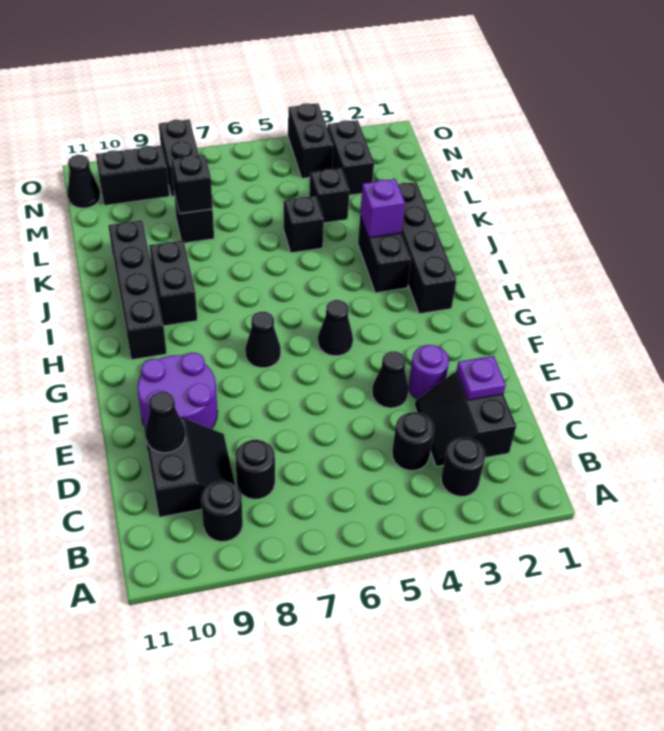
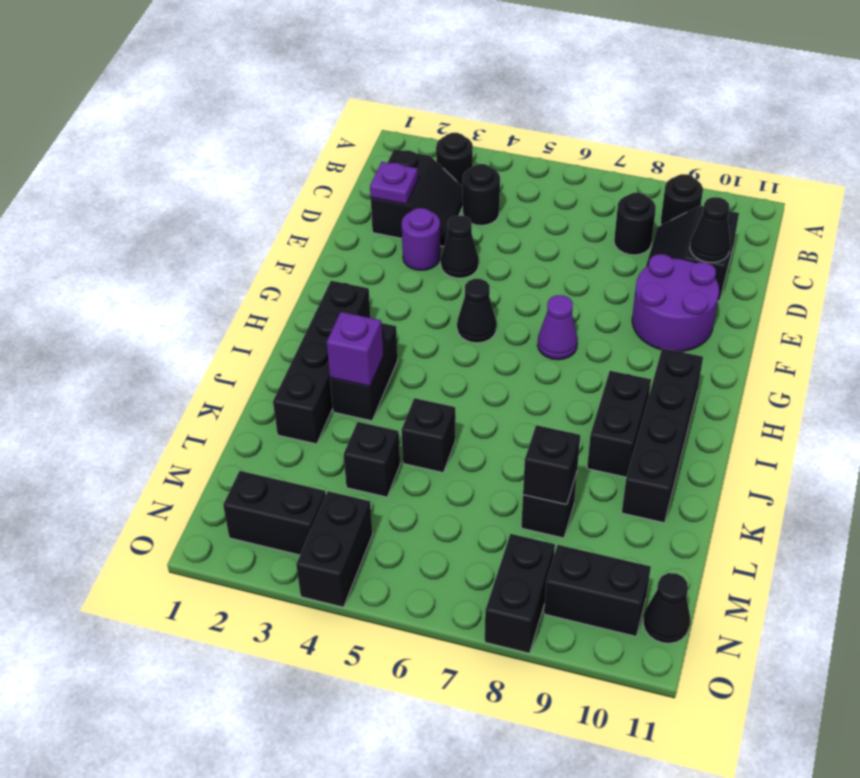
black cone G7 level 1 -> purple cone G7 level 1
black brick M3:N3 level 1 -> black brick N2:N3 level 1

